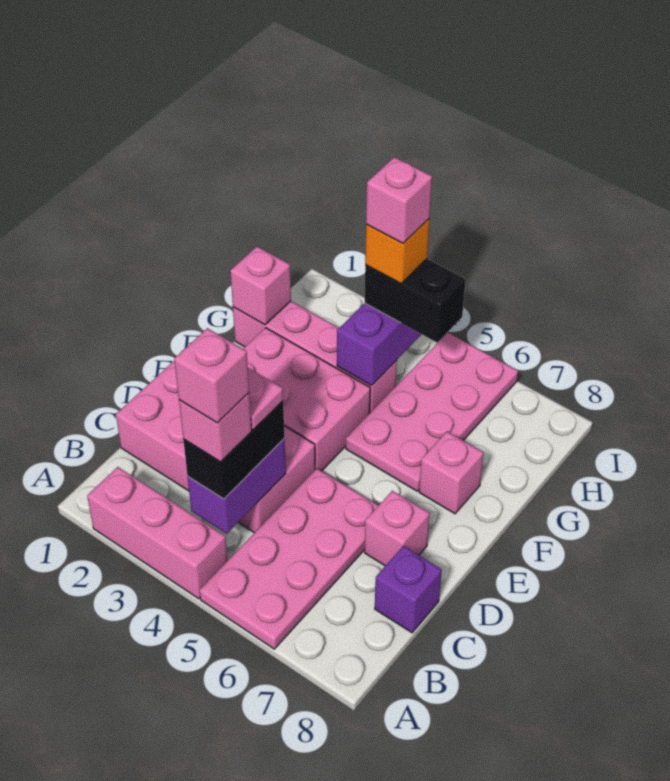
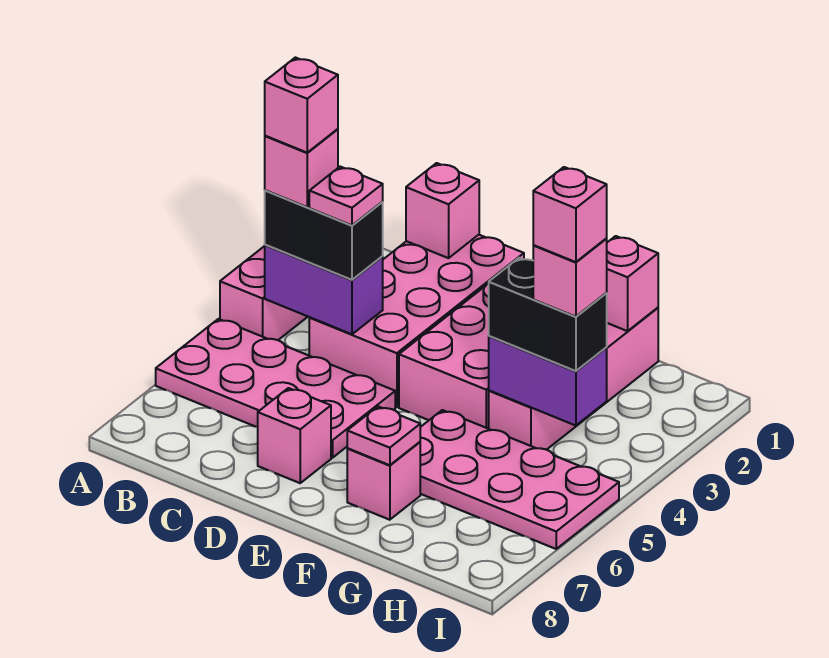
none -> pink brick C1 level 2
purple brick C8 level 1 -> none
none -> pink plate F7 level 2
black brick H4:H5 level 3 -> black brick G4:H4 level 3
orange brick H4 level 4 -> pink brick H4 level 4

